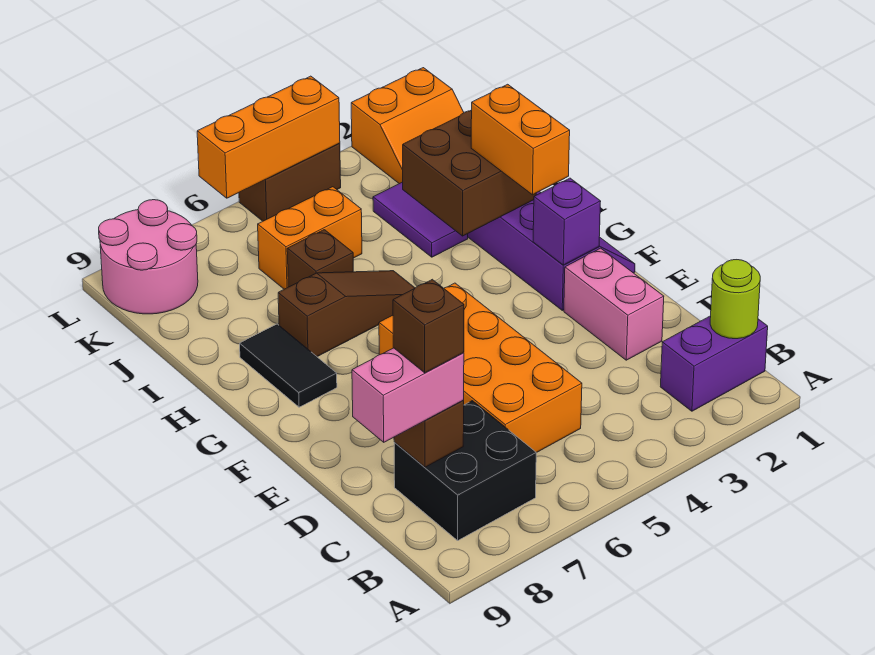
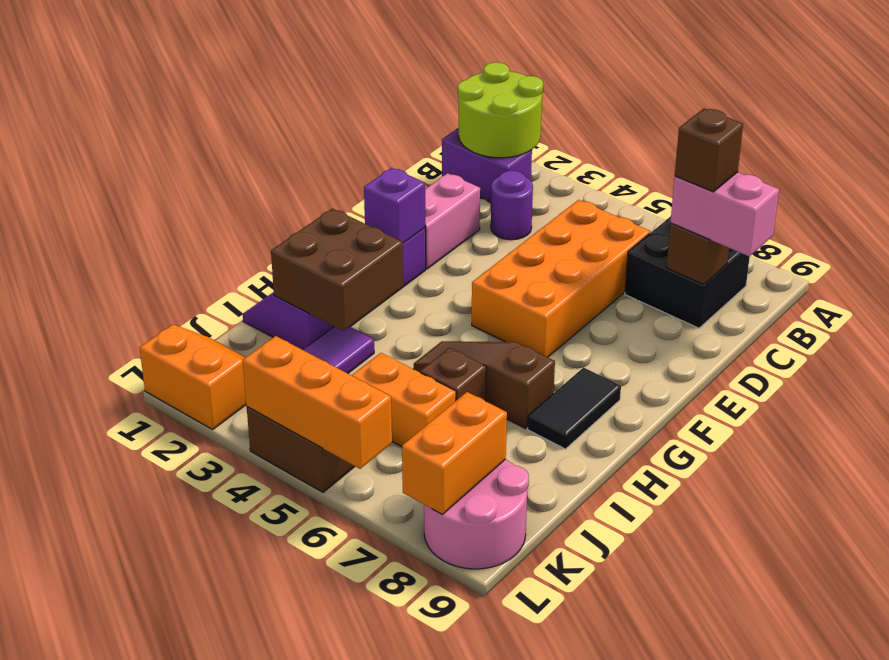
lime round brick B1 level 2 -> lime round brick A1:B2 level 2
none -> purple round brick C3 level 1
orange brick G2:H2 level 3 -> orange brick K8:L8 level 2

